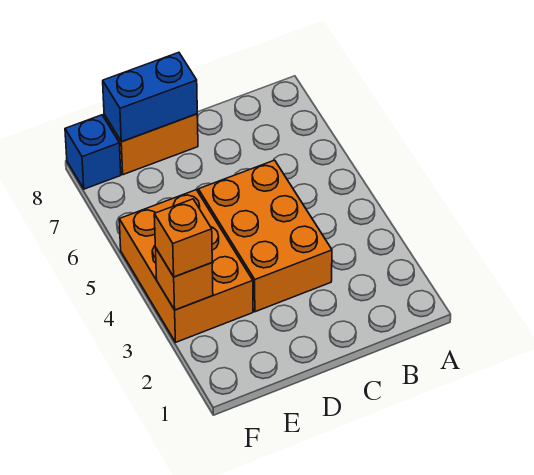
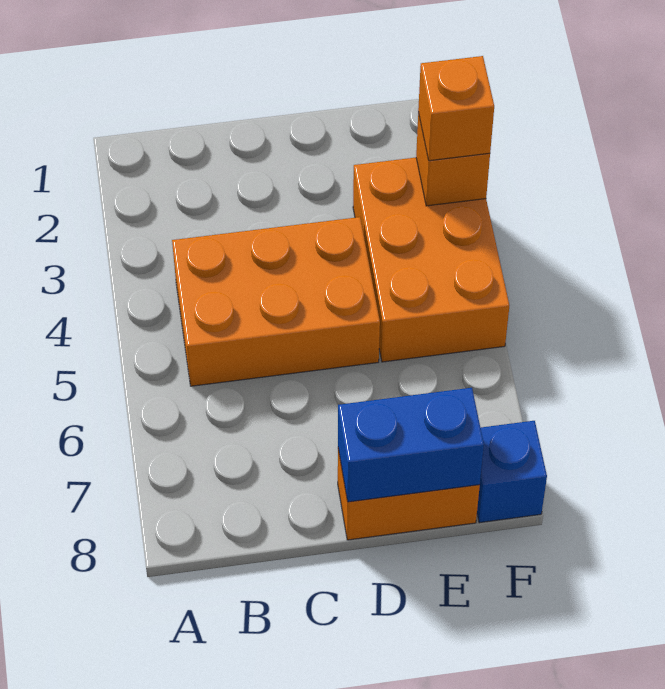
orange brick C3:D5 level 1 -> orange brick B4:D5 level 1

